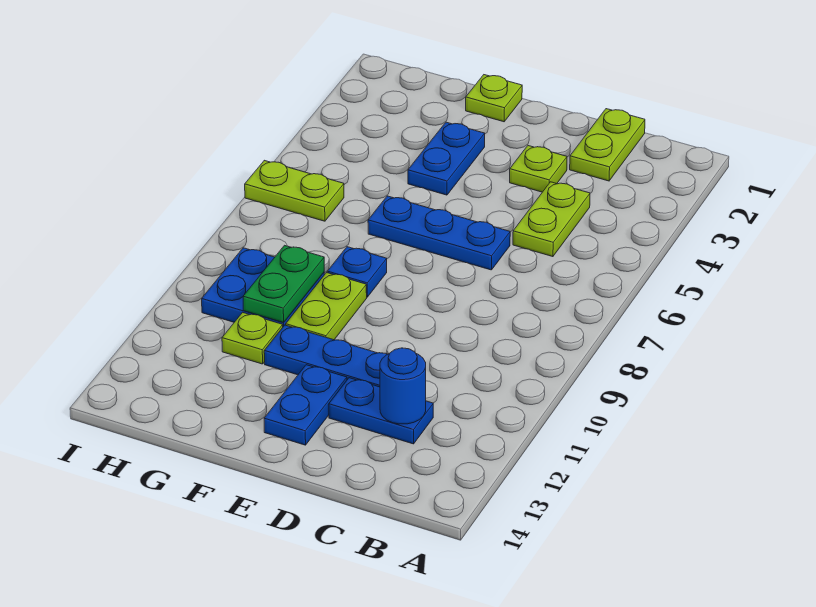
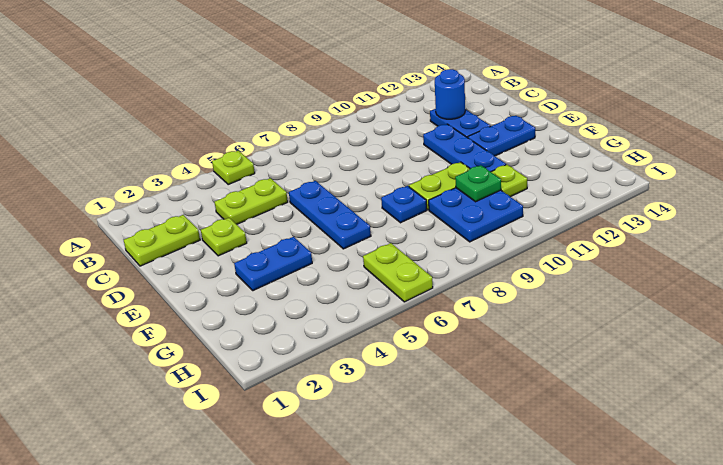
lime plate F1 level 1 -> lime plate A5 level 1
green plate G9:G10 level 2 -> green plate G10 level 2

